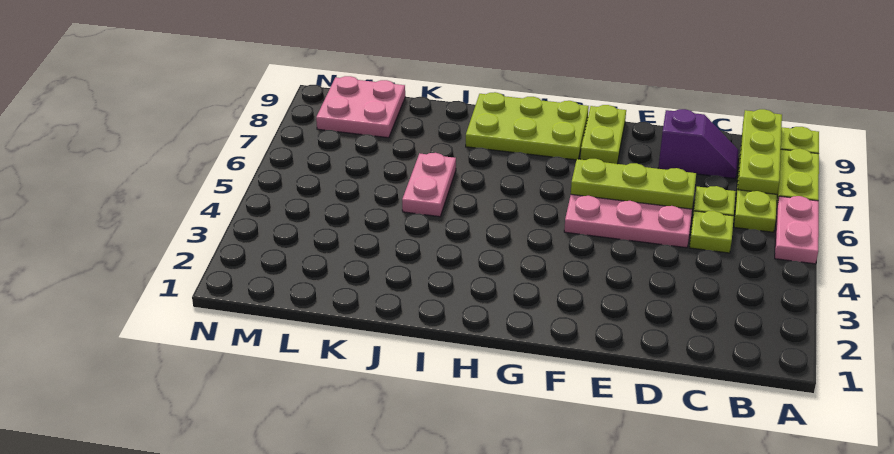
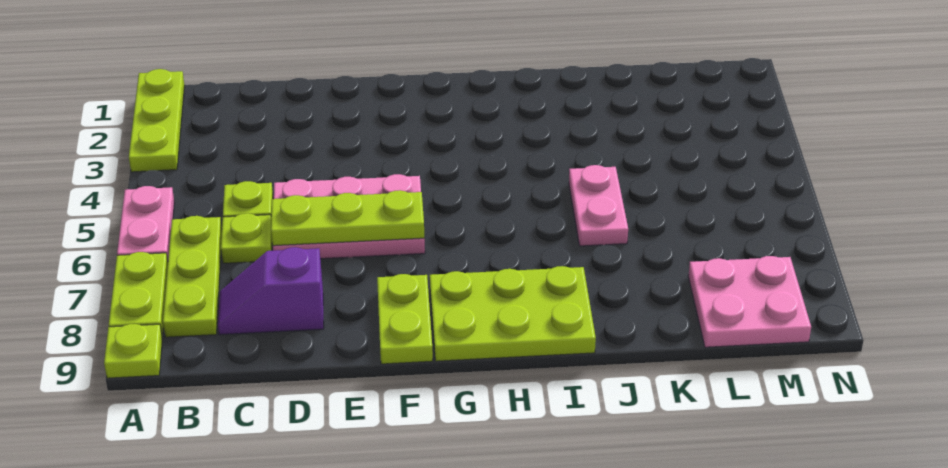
lime plate B7:B9 level 2 -> lime plate A1:A3 level 1

